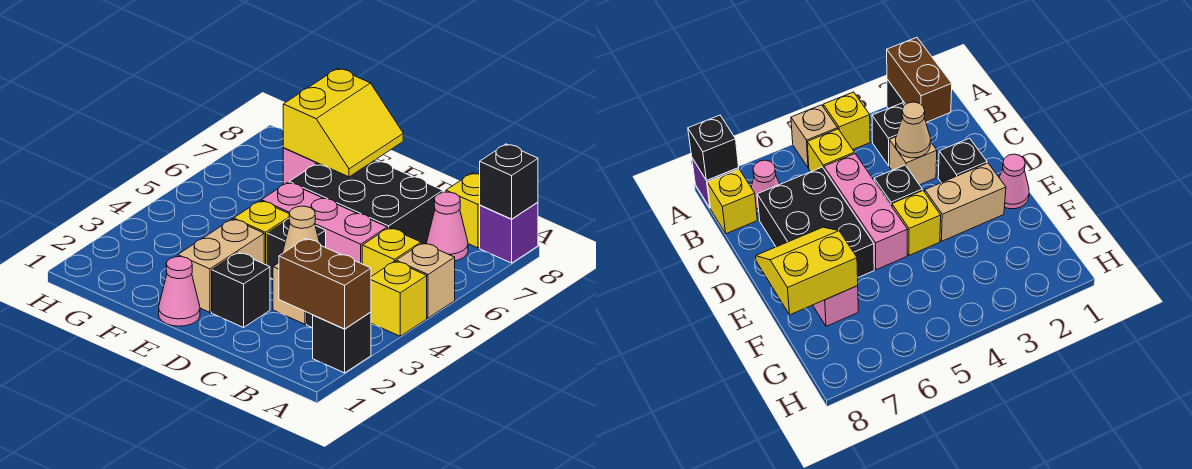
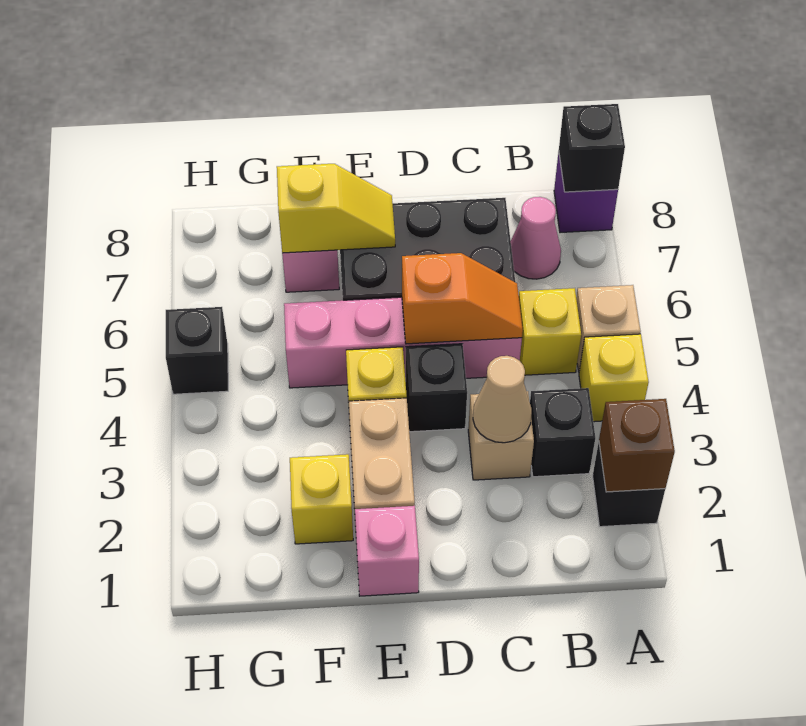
brown brick A2:B2 level 2 -> brown brick A2 level 2
yellow brick B8 level 1 -> yellow brick F2 level 1
pink brick C5:E5 level 1 -> pink brick C5:F5 level 1
none -> orange slope C5:D5 level 2 top D
black brick D2 level 1 -> black brick H5 level 1
pink cone E1 level 1 -> pink brick E1 level 1
yellow slope E7:F8 level 2 top F -> yellow slope E7:F7 level 2 top F

